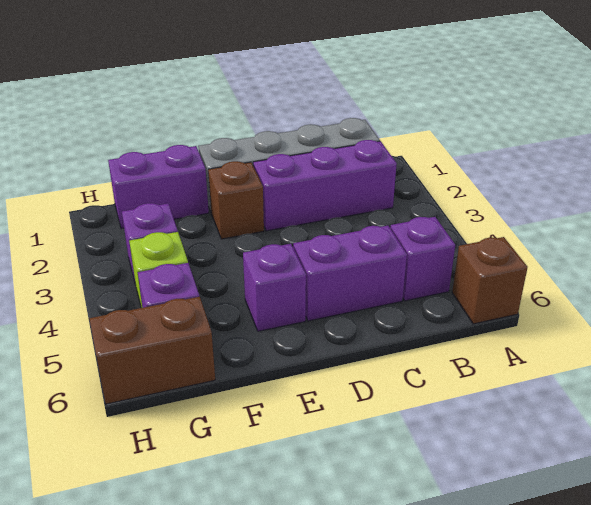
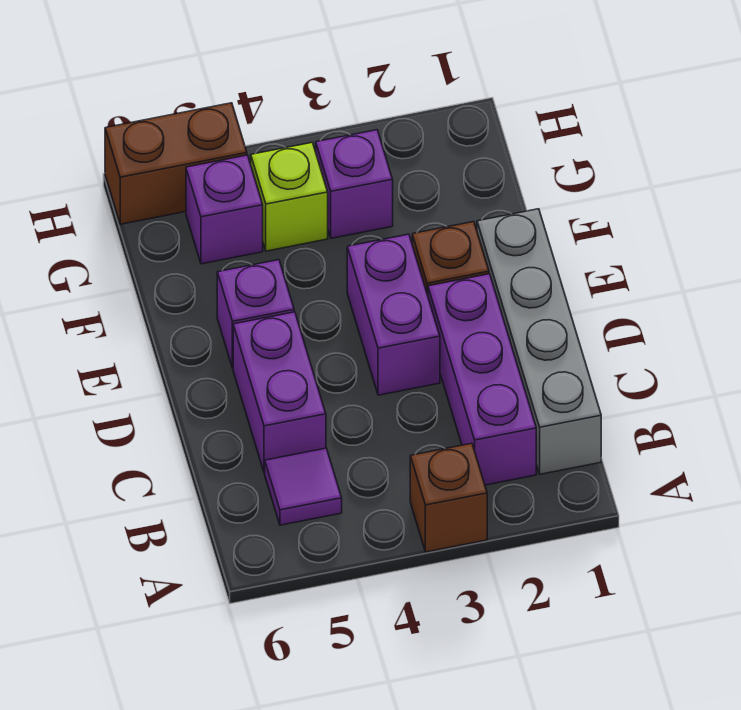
brown brick A6 level 1 -> brown brick A3 level 1
purple brick B5 level 1 -> purple tile B5 level 1
purple brick F1:G1 level 1 -> purple brick D3:E3 level 1
brown brick G6:H6 level 1 -> brown brick H5:H6 level 1

